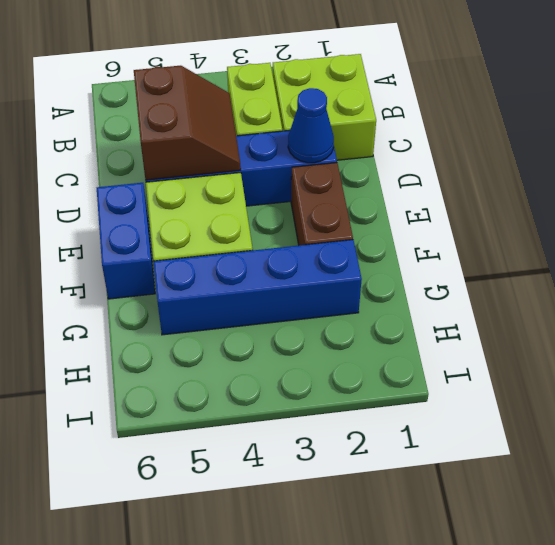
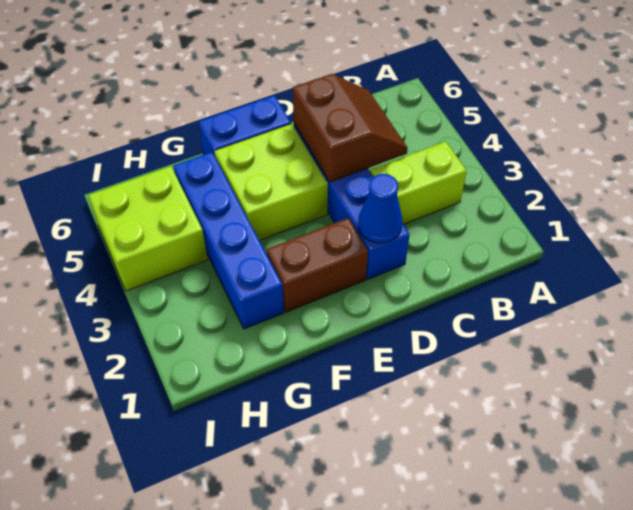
lime brick B1:C2 level 1 -> lime brick H4:I5 level 1
brown slope C4:D5 level 2 top 5 -> brown slope C4:D5 level 2 top D

